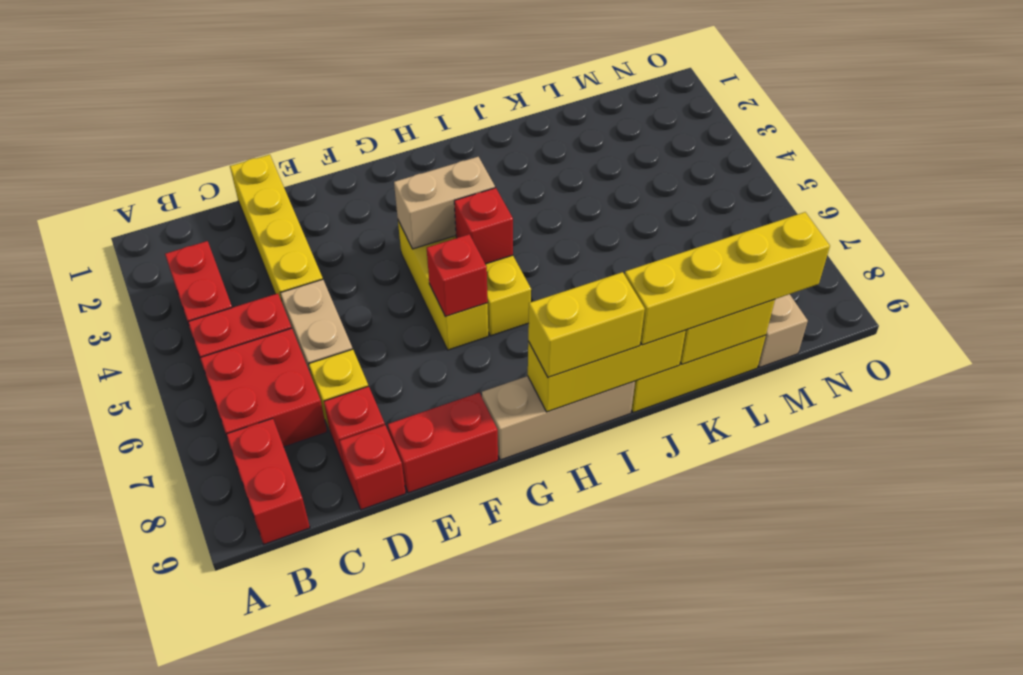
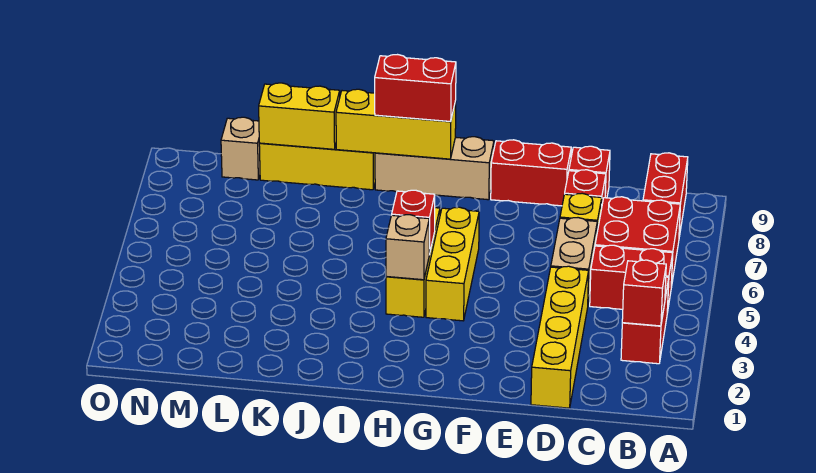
tan brick G4:H4 level 2 -> tan brick H4 level 2
red brick G6 level 2 -> red brick B3 level 2
yellow brick H9:I9 level 3 -> red brick H9:I9 level 3
yellow brick J9:M9 level 3 -> none

